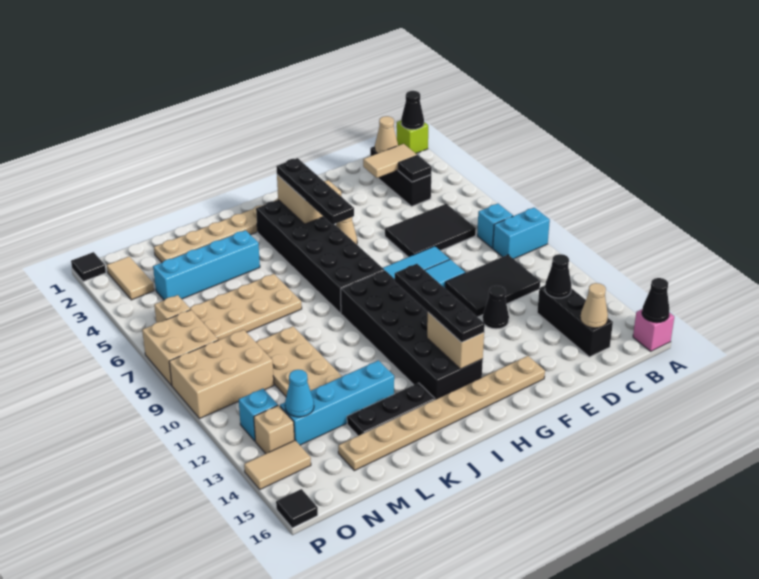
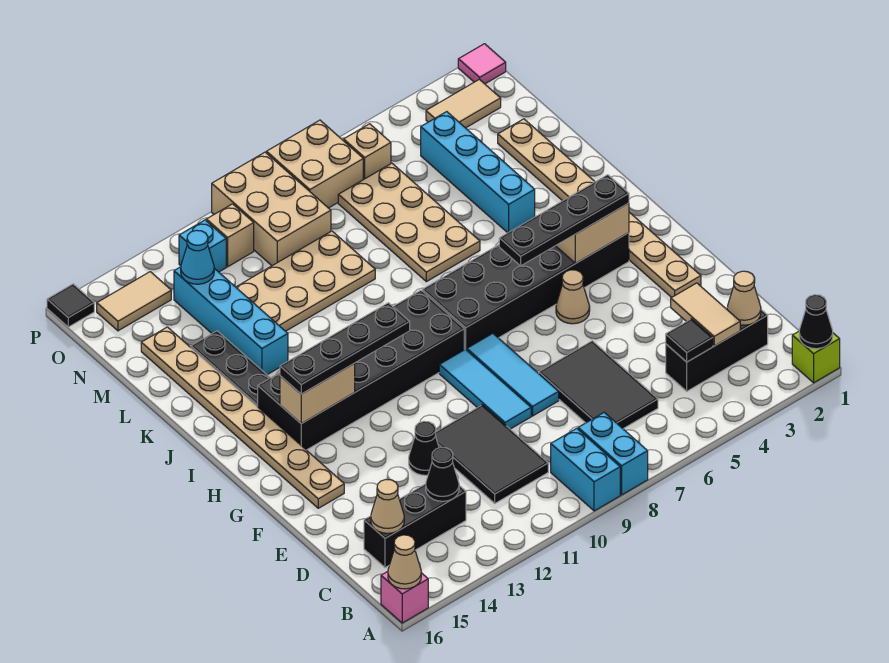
black cone A16 level 2 -> tan cone A16 level 2
cyan brick B8 level 1 -> cyan brick A8:B8 level 1
tan brick O13 level 1 -> tan brick O11 level 1
tan tile O14:P14 level 1 -> tan tile O14:O15 level 1
black tile P1 level 1 -> pink tile P1 level 1

